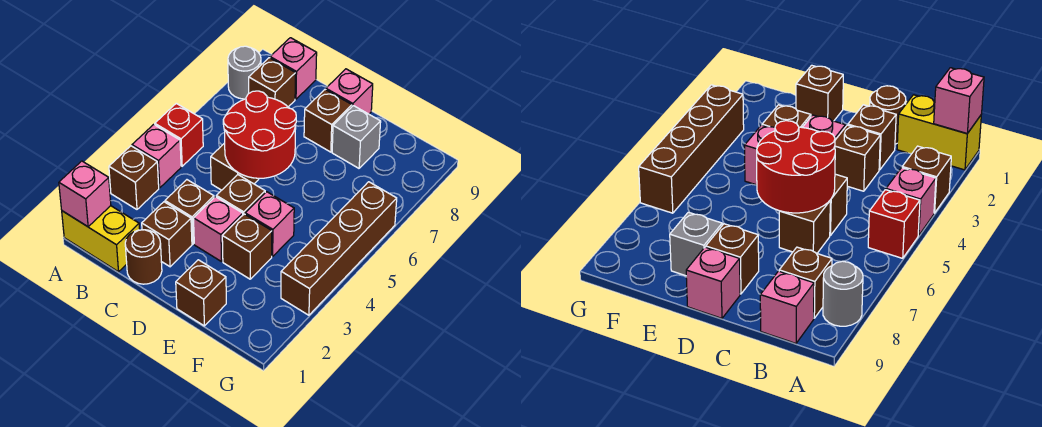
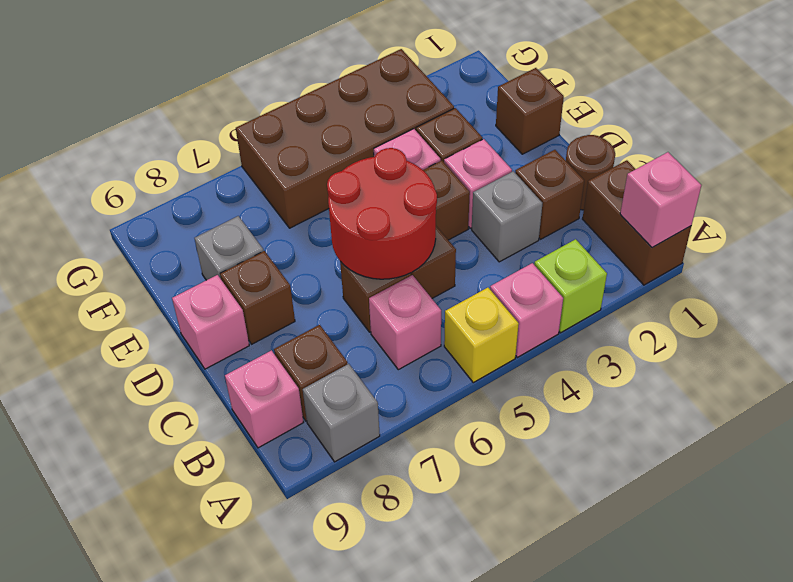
yellow brick A1:B1 level 1 -> brown brick A1:B1 level 1
brown brick A3 level 1 -> lime brick A3 level 1
red brick A5 level 1 -> yellow brick A5 level 1
grey round brick A8 level 1 -> grey brick A8 level 1
none -> pink brick B6 level 1
brown brick C3 level 1 -> grey brick C3 level 1
brown brick G3:G6 level 1 -> brown brick F3:G6 level 1

